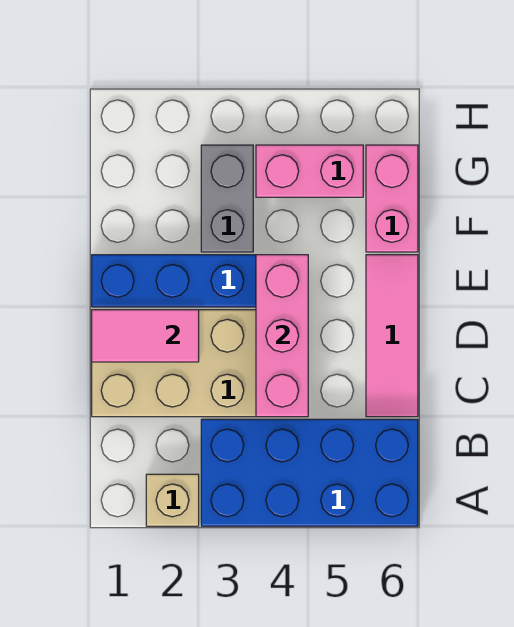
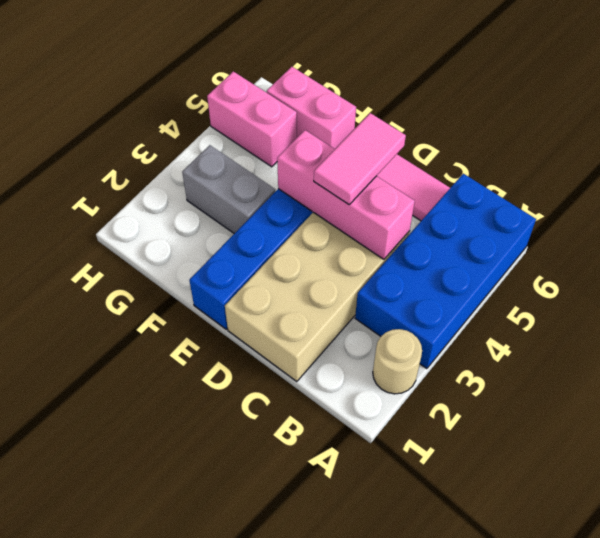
tan brick A2 level 1 -> tan round brick A2 level 1
pink tile D1:D2 level 2 -> pink tile D4:D5 level 3
pink brick G4:G5 level 1 -> pink brick G5:H5 level 1

